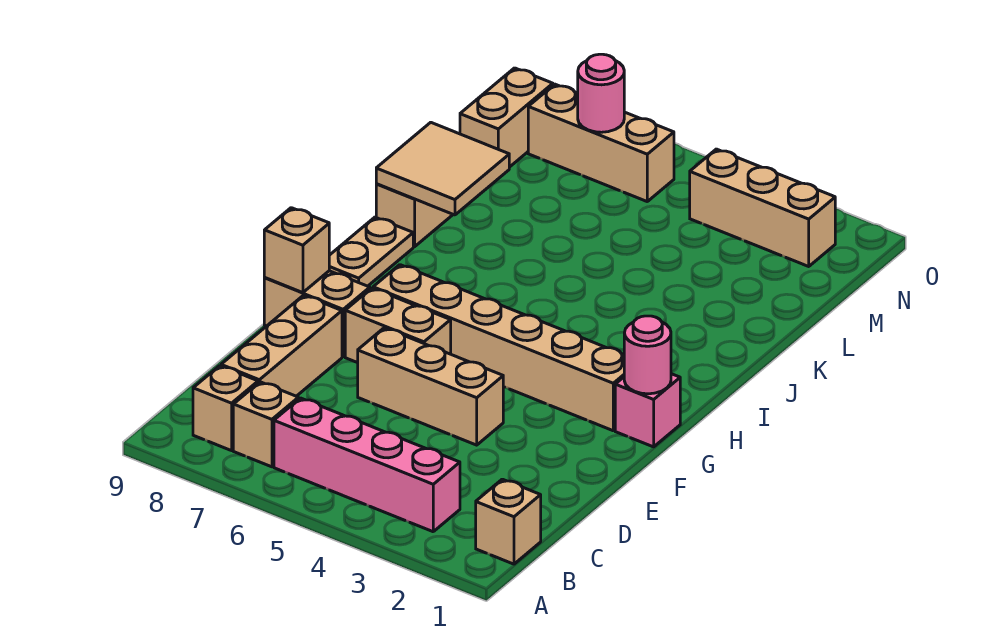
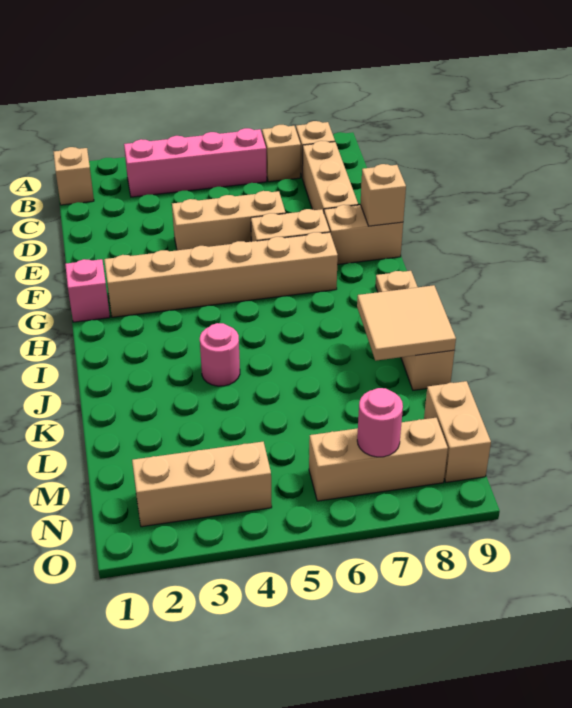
pink round brick G1 level 2 -> pink round brick J4 level 1

